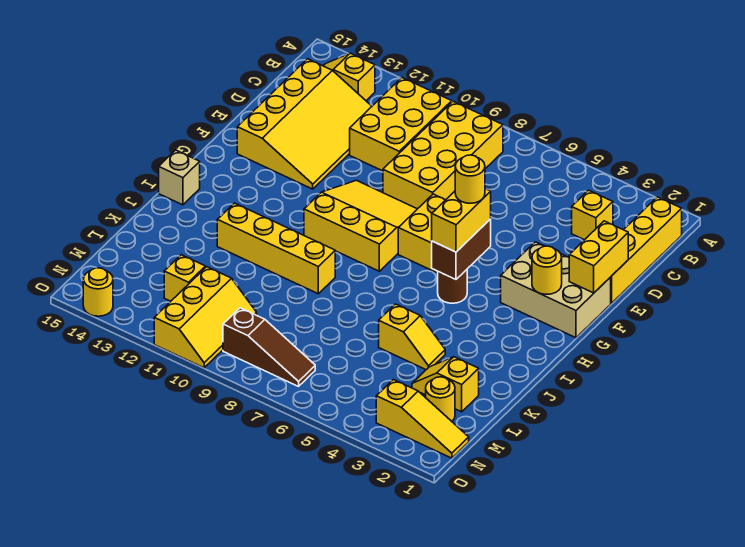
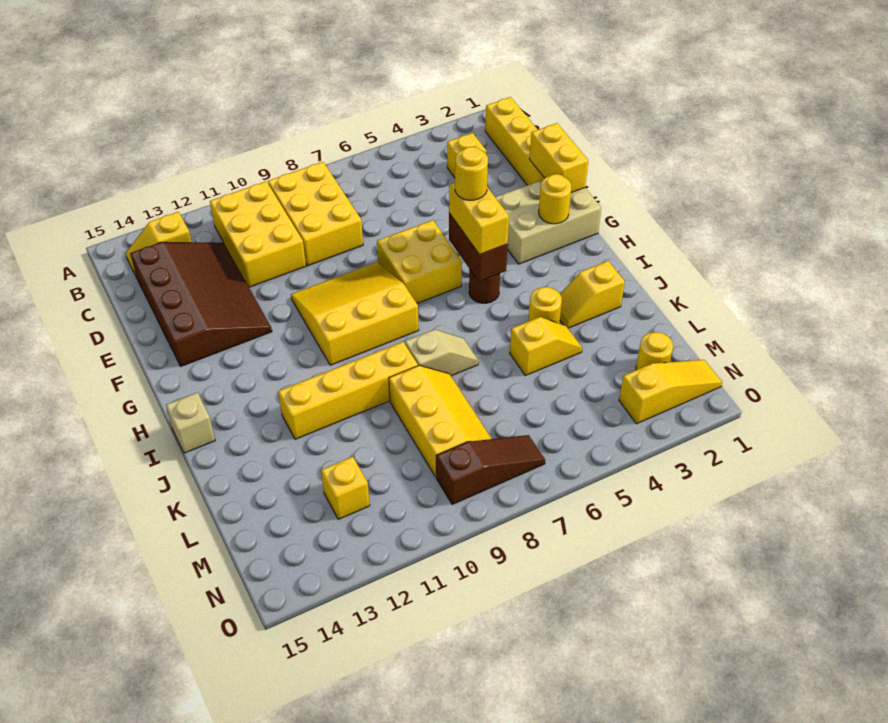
yellow brick B8:E9 level 1 -> yellow brick B8:D9 level 1
yellow slope C12:F14 level 1 top 14 -> brown slope C12:F14 level 1 top 14
none -> tan slope J7:J8 level 1 top 8
yellow slope L2:L3 level 1 top 2 -> yellow slope J2:J3 level 1 top 2
yellow slope M10:O11 level 1 top 11 -> yellow slope K8:M9 level 1 top 9
yellow round brick O14 level 1 -> yellow round brick J4 level 1

